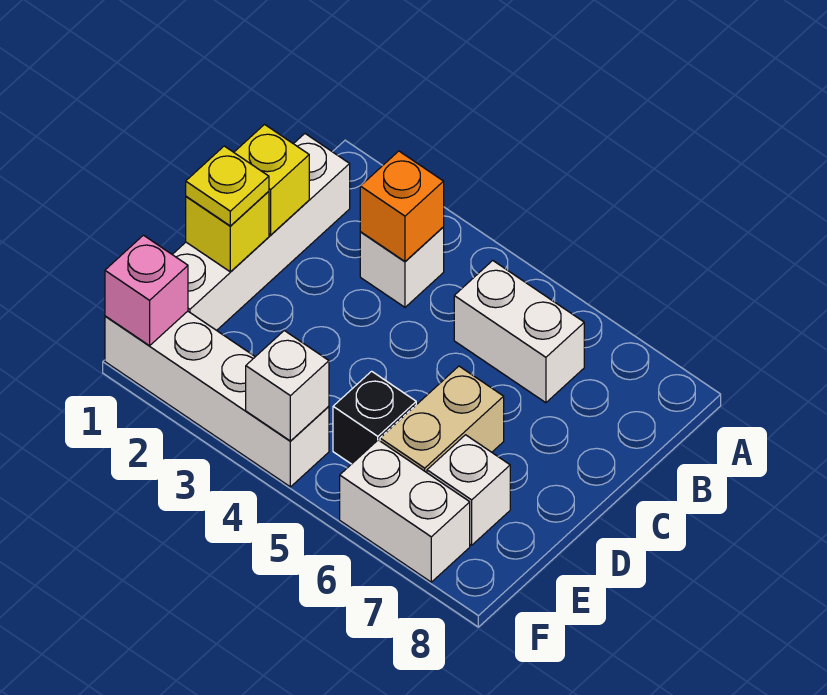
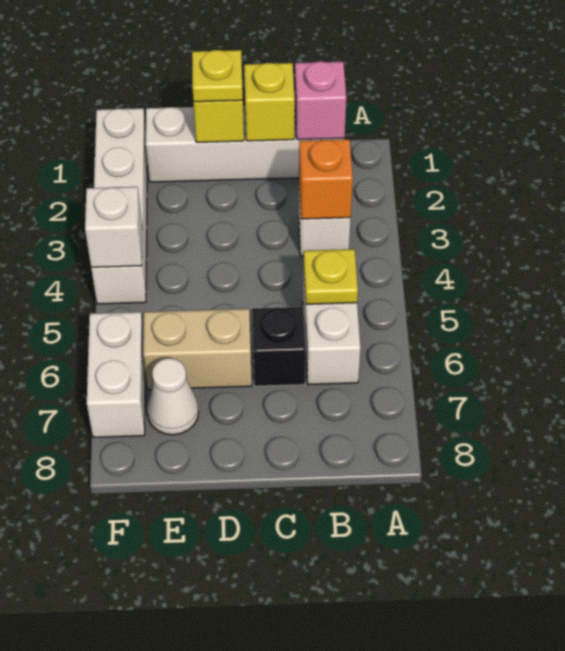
none -> yellow plate B5 level 2
black brick E5 level 1 -> black brick C6 level 1
white brick E7 level 1 -> white cone E7 level 1
pink brick F1 level 2 -> pink brick B1 level 2

